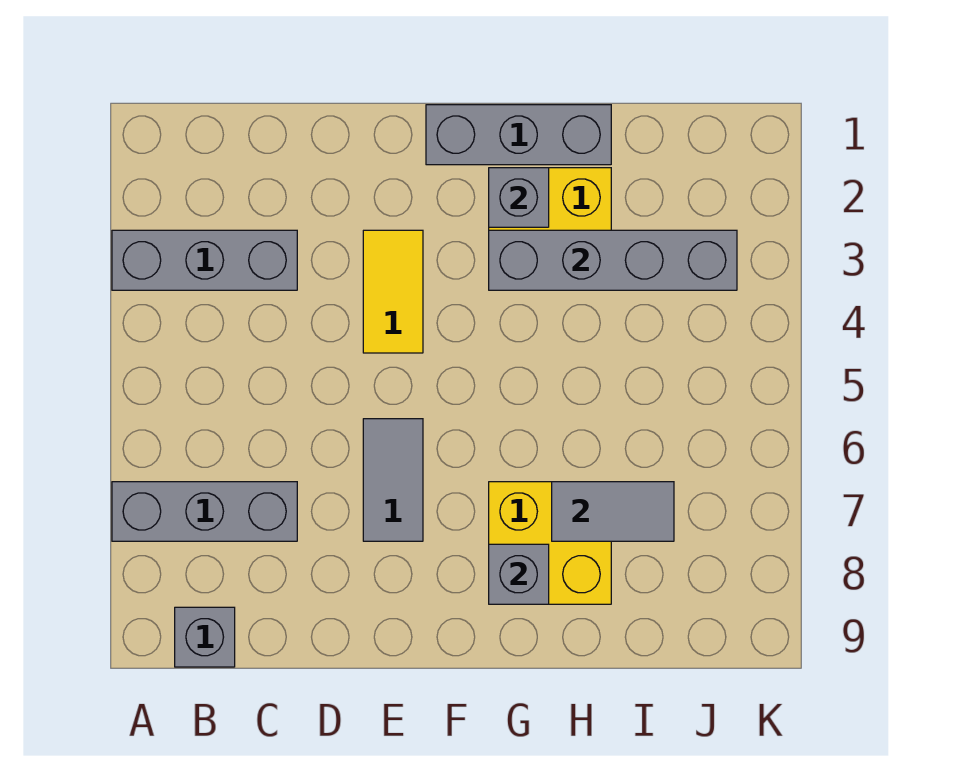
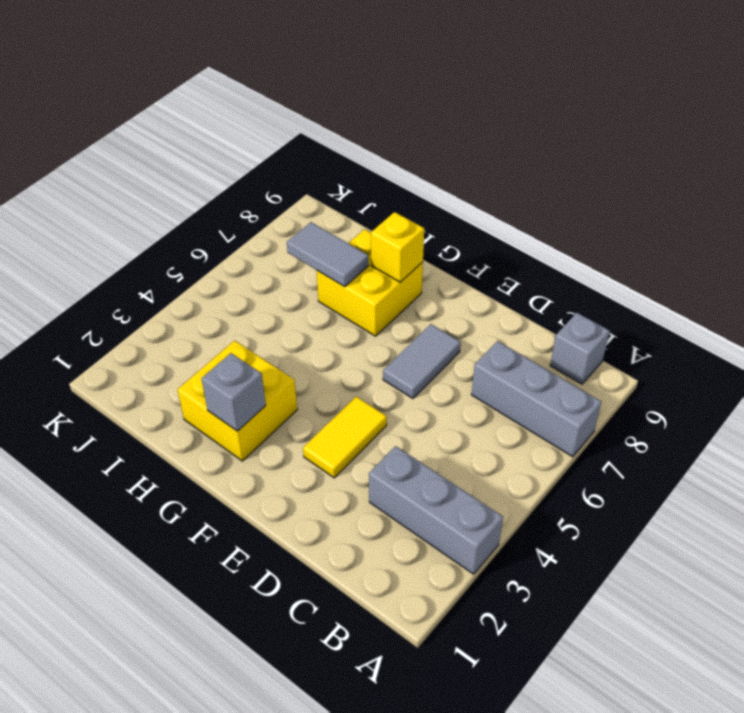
grey brick F1:H1 level 1 -> none
grey brick G3:J3 level 2 -> none
grey brick G8 level 2 -> yellow brick G8 level 2

